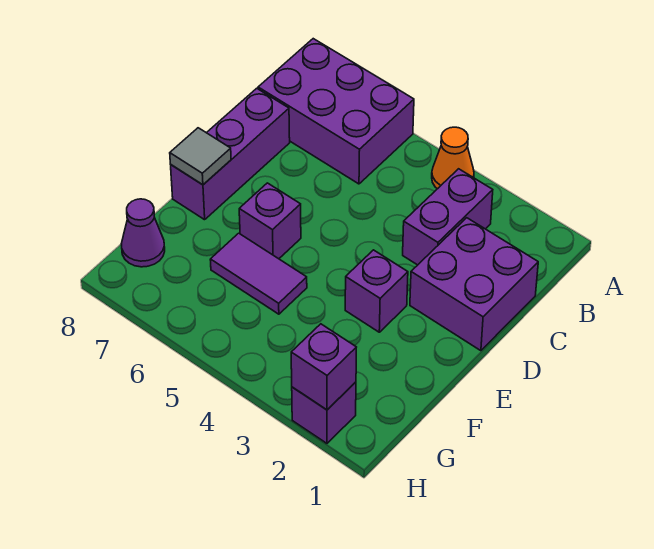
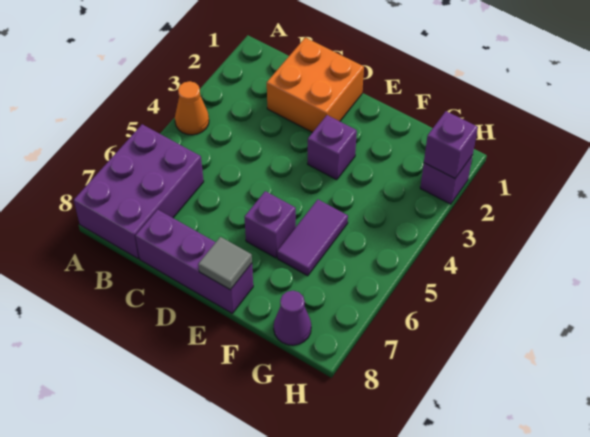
purple brick B3:C3 level 1 -> none
purple brick C1:D2 level 1 -> orange brick C1:D2 level 1

